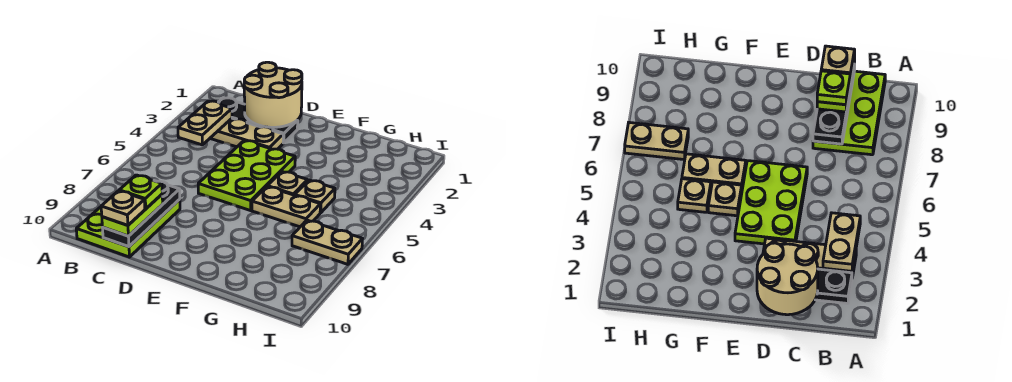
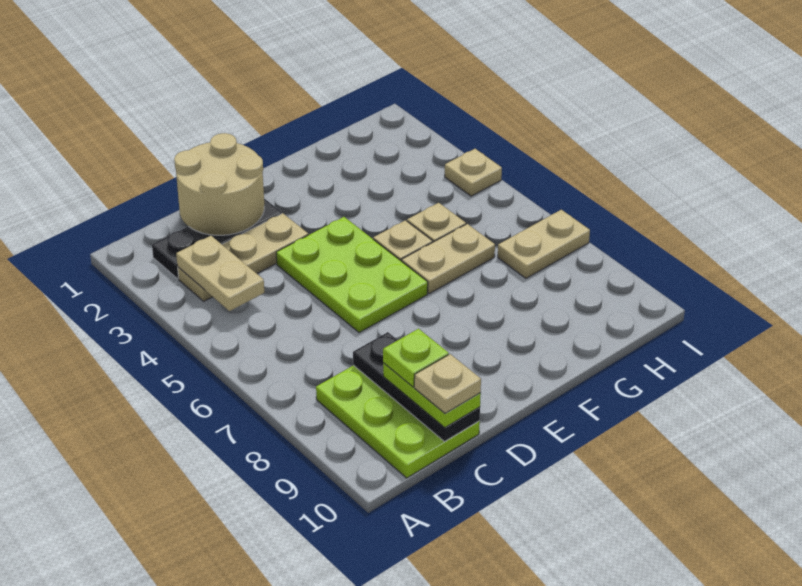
none -> tan plate I4 level 1

